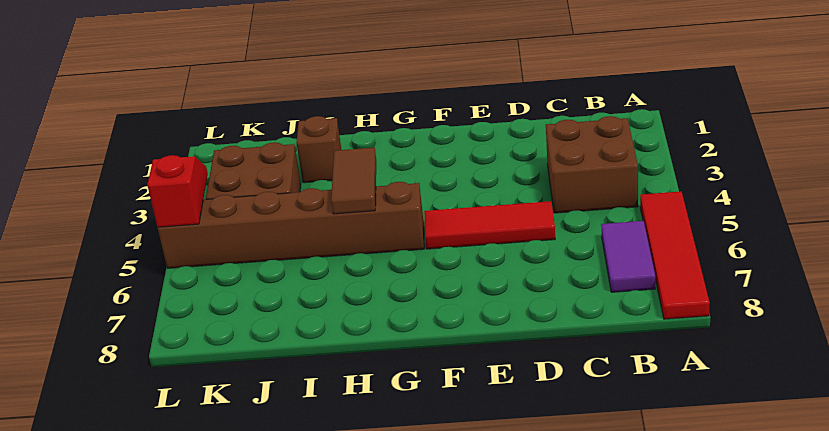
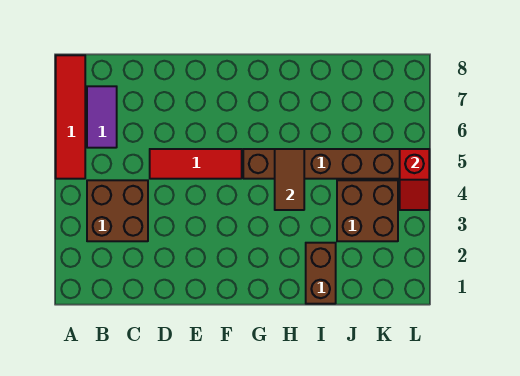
brown brick I2 level 1 -> brown brick I1:I2 level 1

